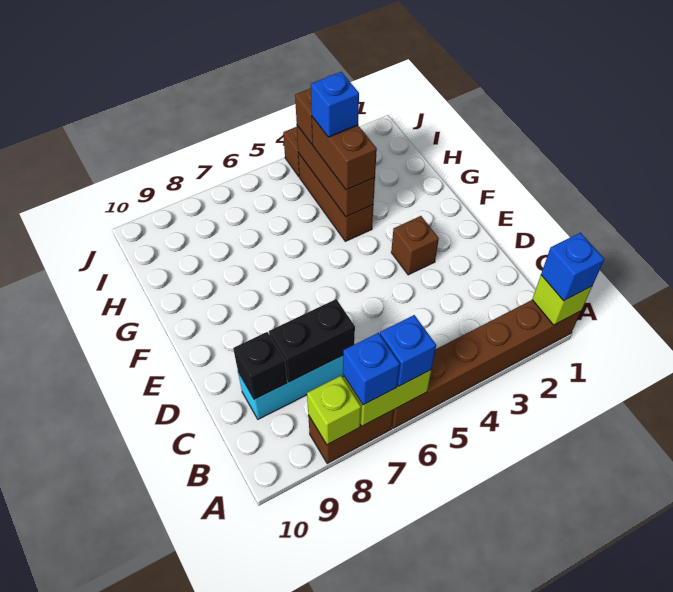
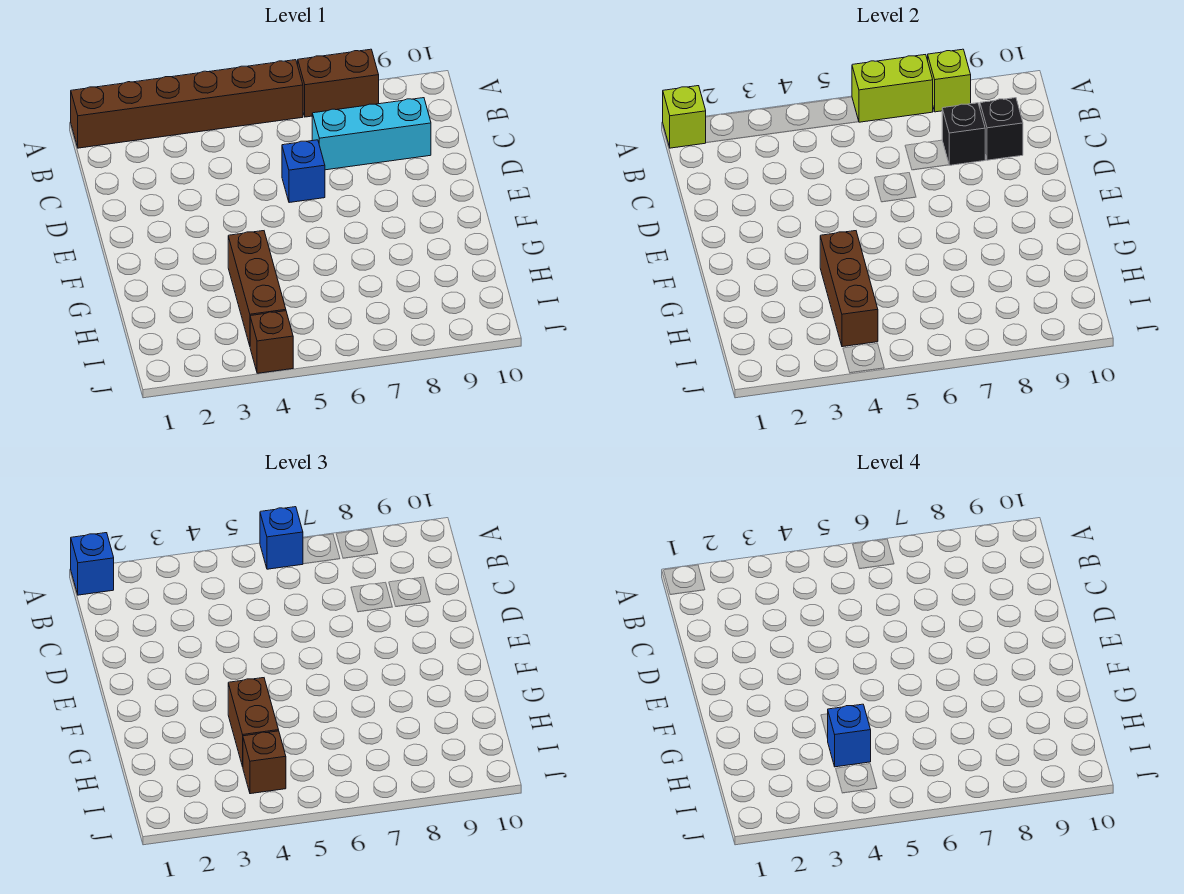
blue brick A7 level 3 -> blue brick D6 level 1
black brick C7:C8 level 2 -> black brick C8 level 2
brown brick E3 level 1 -> none

